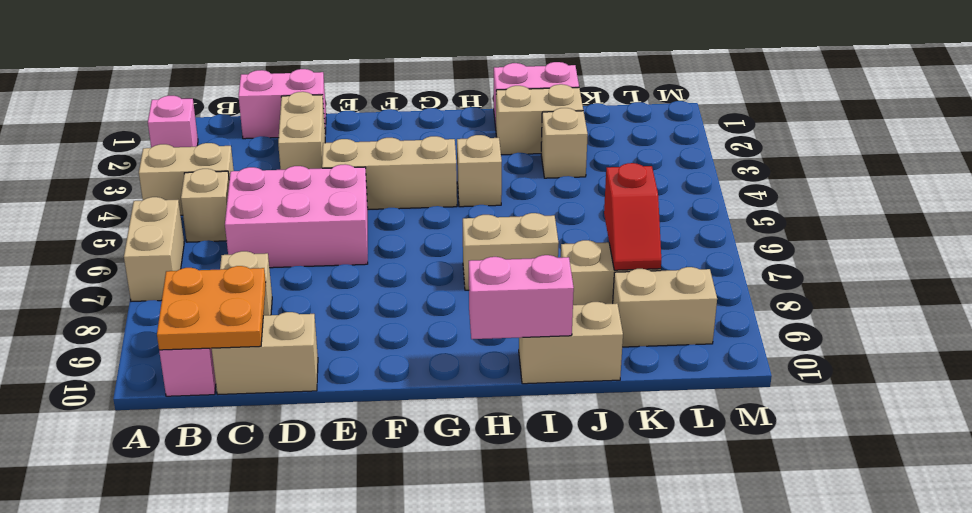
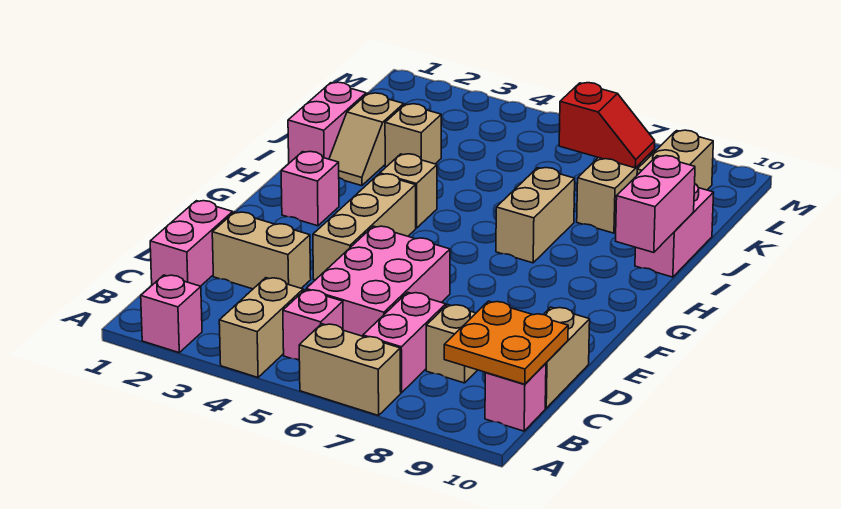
tan brick B5 level 1 -> pink brick B5 level 1
none -> pink brick B7:C7 level 1
none -> pink brick G2 level 1
tan brick I2:J2 level 1 -> tan slope I2:J2 level 1 top J
tan brick I10:J10 level 1 -> pink brick I10:J10 level 1

